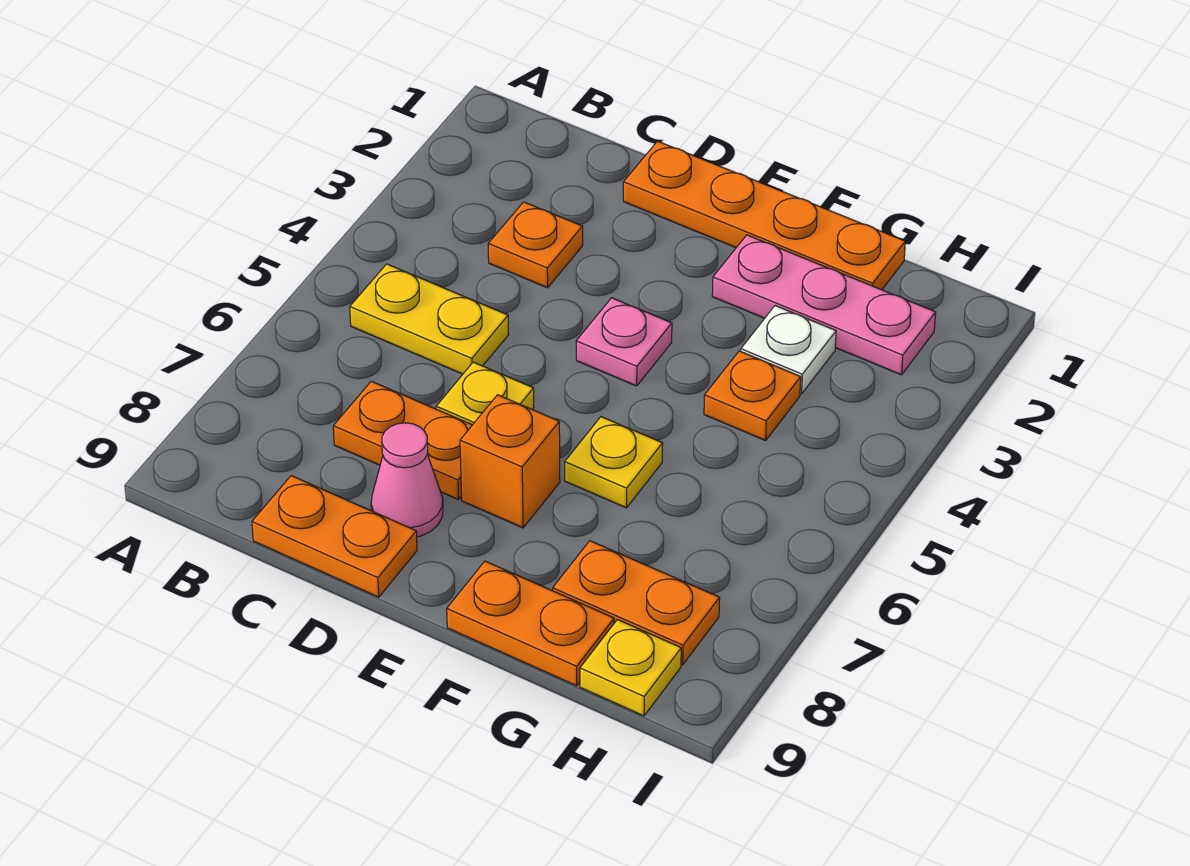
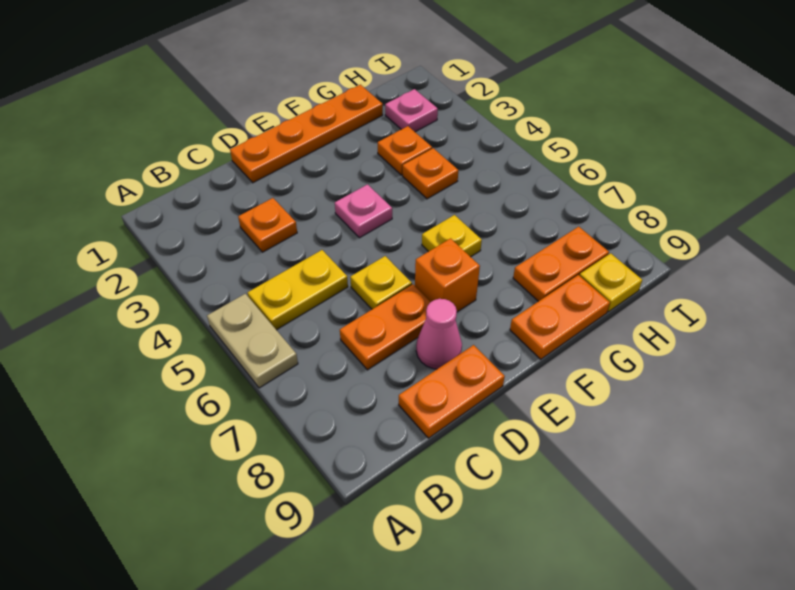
none -> tan plate A5:A6 level 1
pink plate F2:H2 level 1 -> pink plate H2 level 1
white plate G3 level 1 -> orange plate G3 level 1

